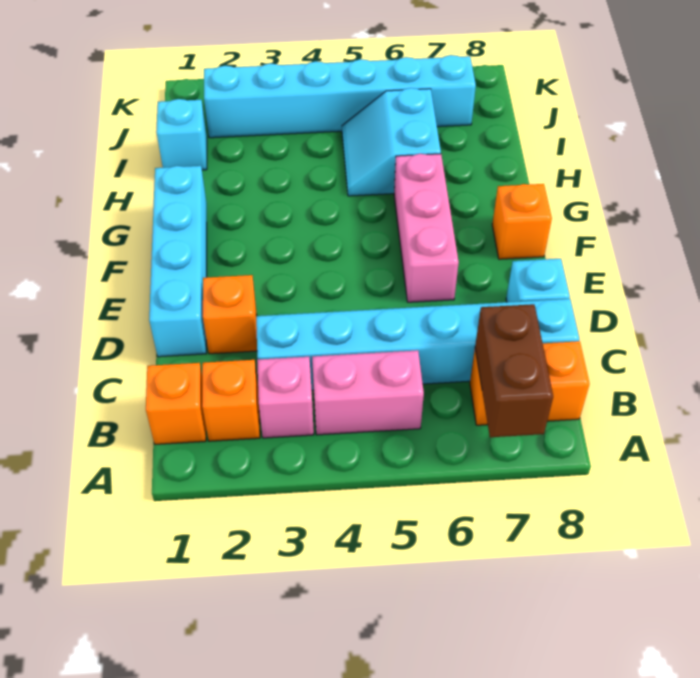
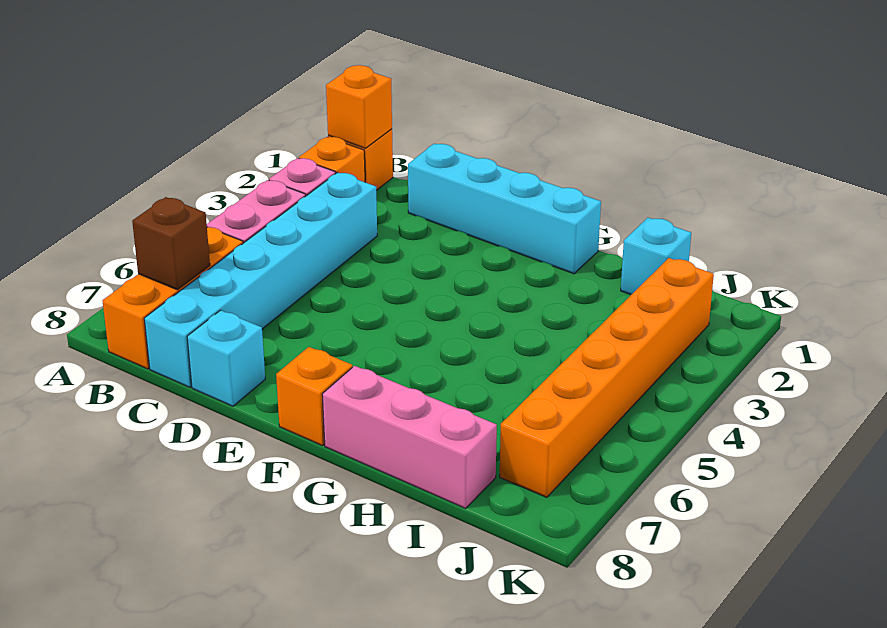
brown brick A7:B7 level 2 -> brown brick B7 level 2
orange brick B7:B8 level 1 -> orange brick B6:B8 level 1
orange brick D2 level 1 -> orange brick B1 level 2
pink brick E6:G6 level 1 -> pink brick G8:I8 level 1
cyan slope H5:I6 level 1 top 6 -> none
cyan brick J2:J7 level 1 -> orange brick J2:J7 level 1

